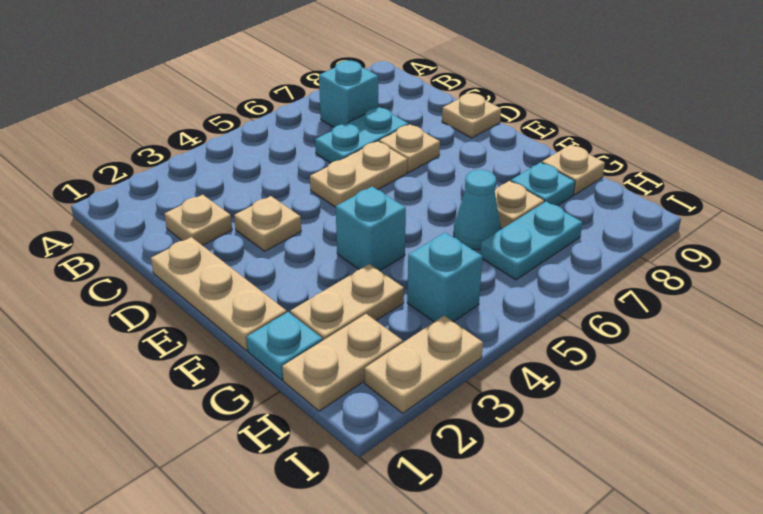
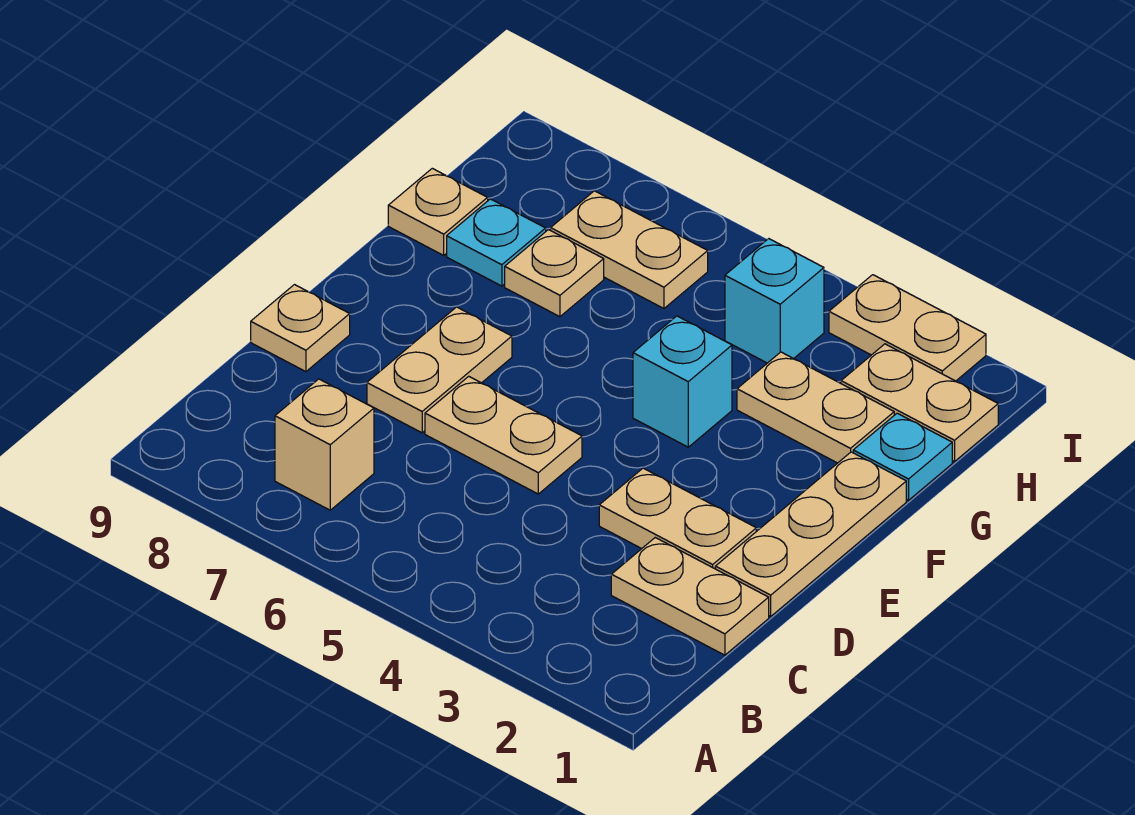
cyan brick B7 level 1 -> tan brick B7 level 1
tan plate C2 level 1 -> tan plate C1:C2 level 1
cyan plate C6:C7 level 1 -> none
tan plate D3 level 1 -> tan plate D2:D3 level 1
tan plate D7 level 1 -> tan plate D7:E7 level 1
cyan cone G6 level 1 -> none
cyan plate H6:H7 level 1 -> tan plate H6:H7 level 1

